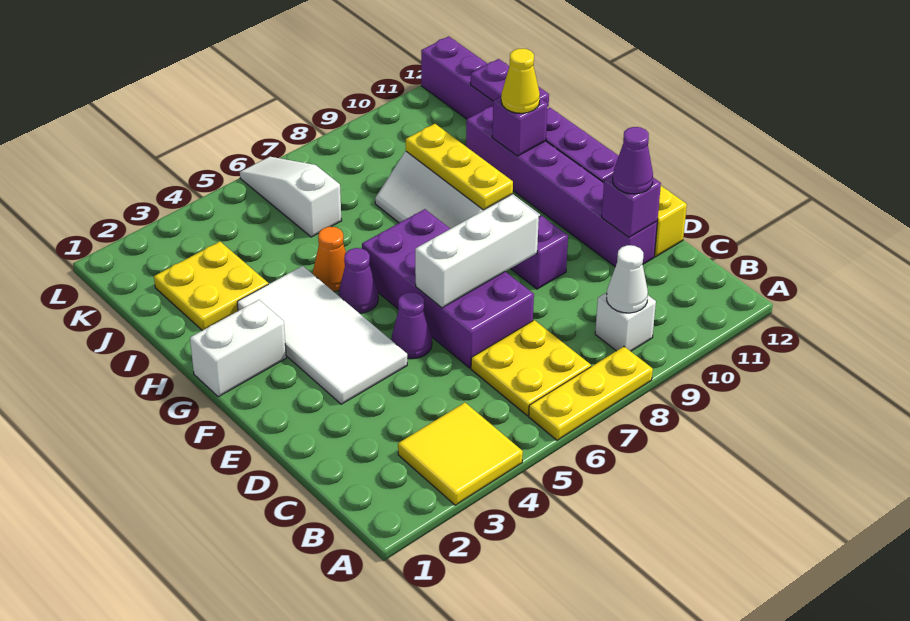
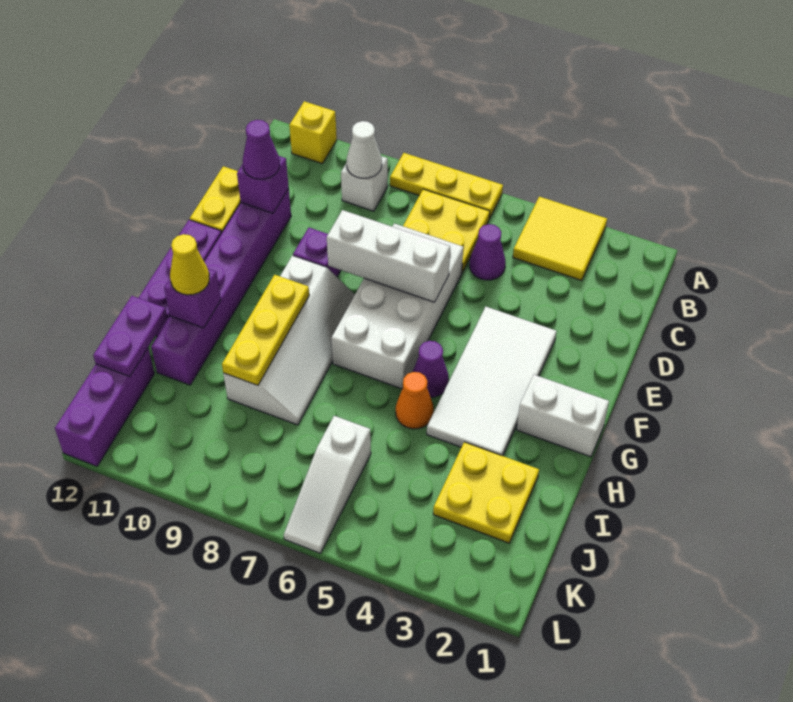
none -> yellow brick A11 level 1
purple brick D6:G7 level 1 -> white brick D6:G7 level 1
purple cone E5 level 1 -> purple cone C5 level 1

